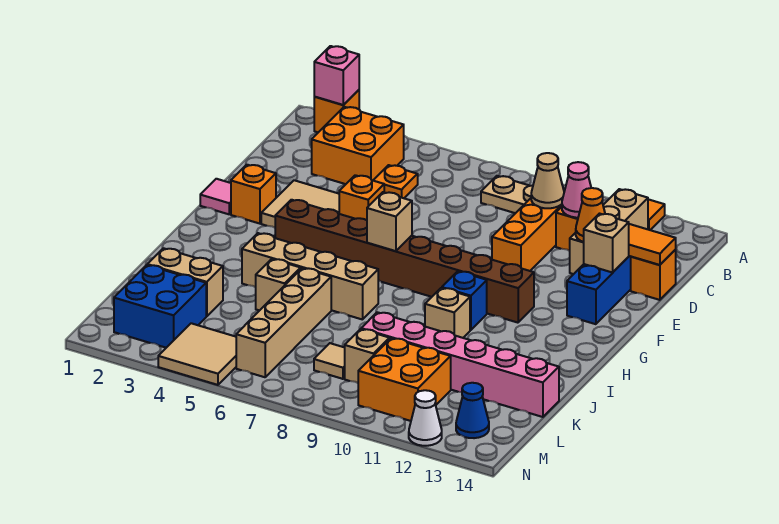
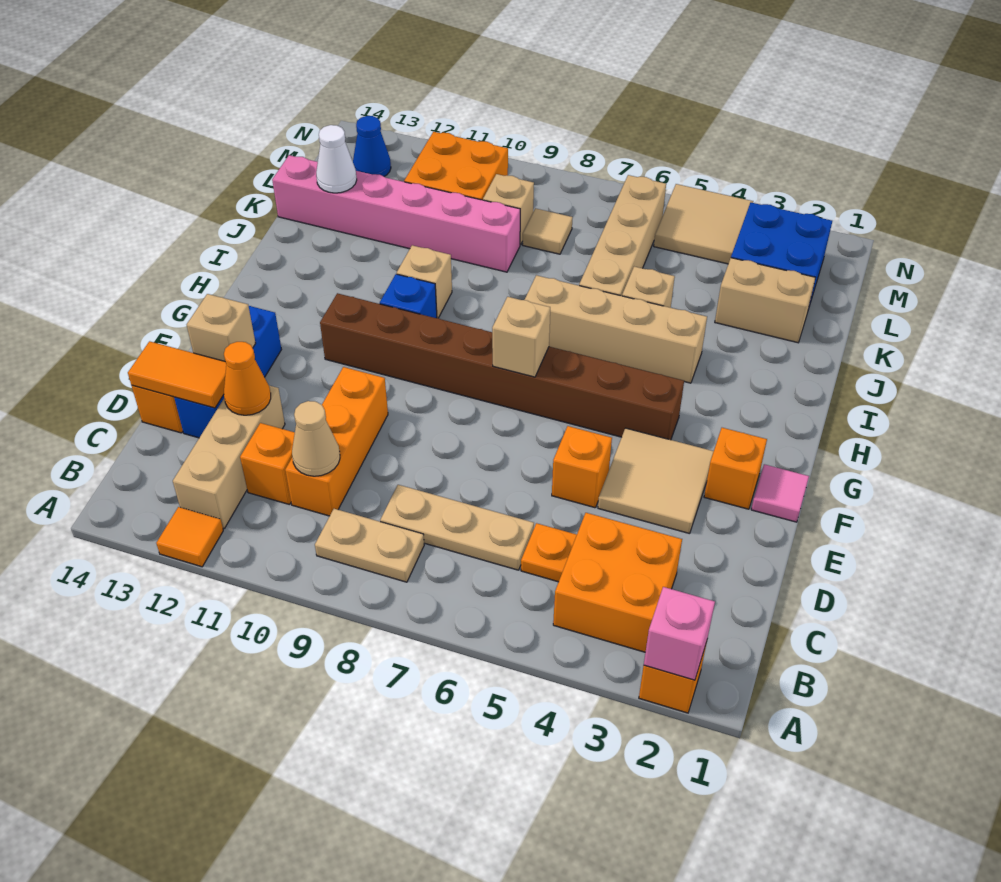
none -> tan plate C6:C8 level 1
pink cone C11 level 2 -> none
white cone N12 level 1 -> white cone K13 level 2

